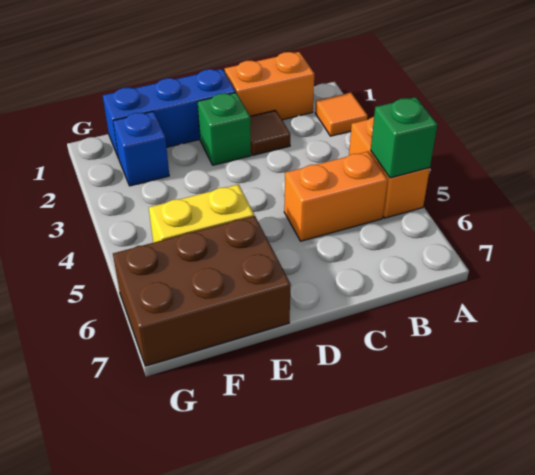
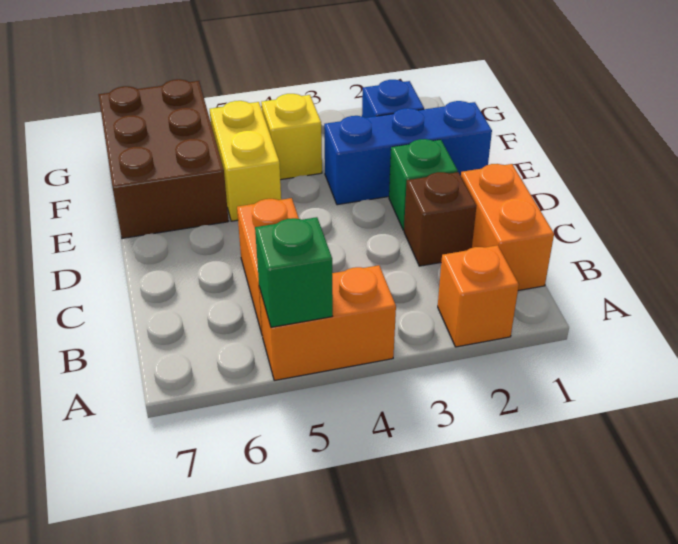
orange tile A2 level 1 -> orange brick A2 level 1
brown tile C2 level 1 -> brown brick C2 level 1
blue brick D1:F1 level 1 -> blue brick E1:E3 level 1
none -> yellow brick F4 level 1

